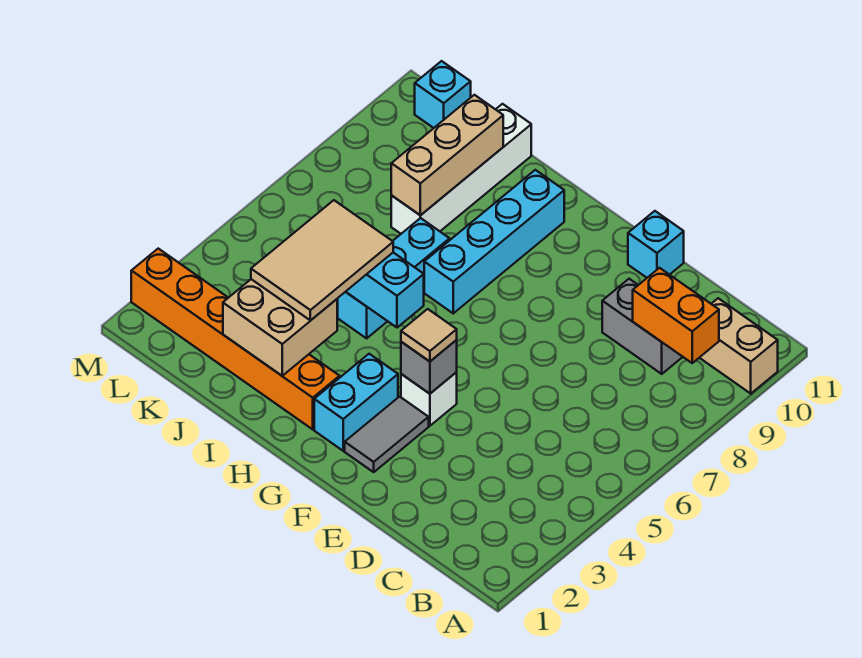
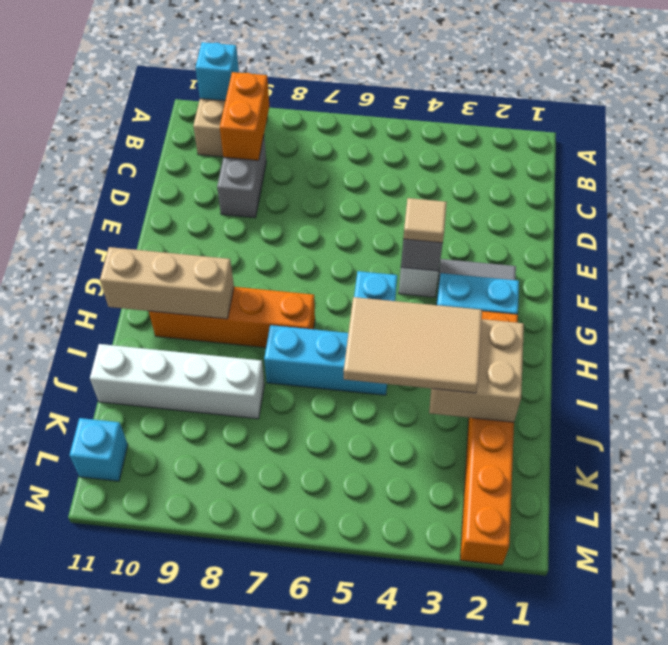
cyan brick E11 level 1 -> cyan brick A10 level 2
cyan brick H7:H10 level 1 -> orange brick H7:H10 level 1
tan brick J8:J10 level 2 -> tan brick H9:H11 level 2

